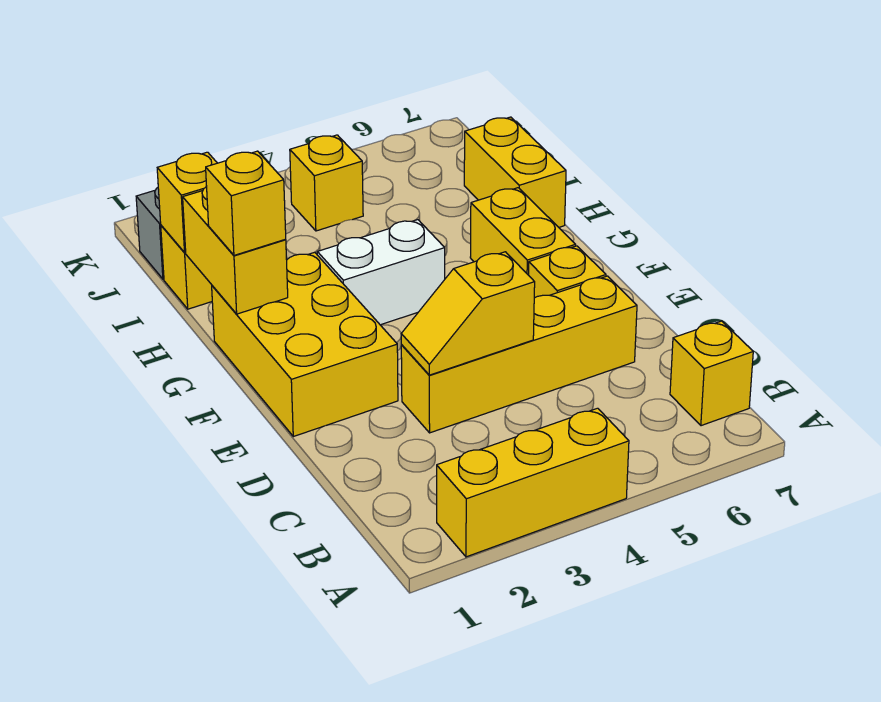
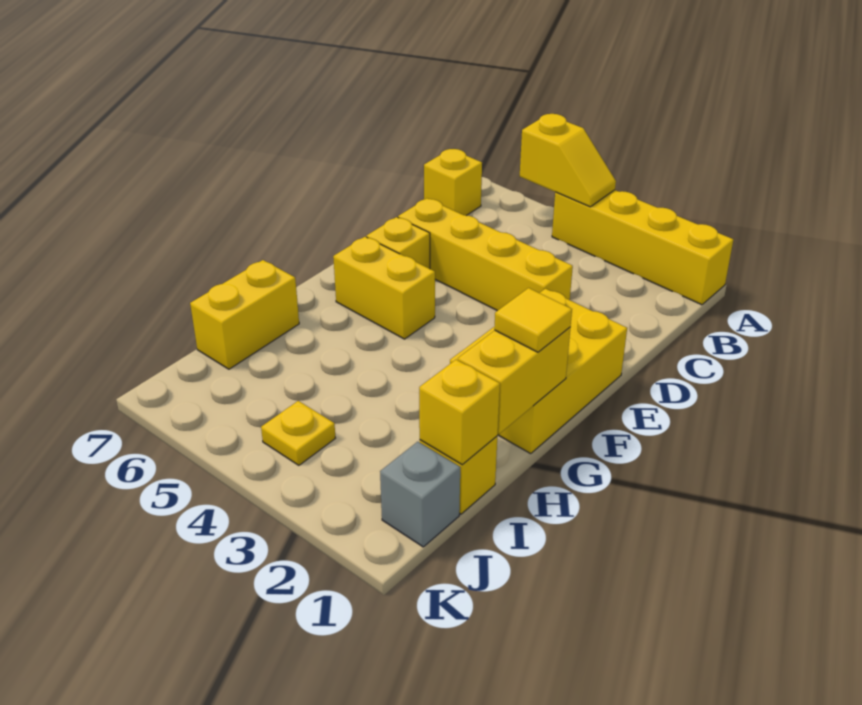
yellow brick A2:A4 level 1 -> yellow brick A1:A4 level 1
yellow slope D3:D4 level 2 top 4 -> yellow slope A4:A5 level 2 top 5
yellow brick F6:G6 level 1 -> yellow brick F5:F6 level 1
yellow brick G1 level 3 -> yellow tile G1 level 3
white brick G3:G4 level 1 -> none
yellow brick J4 level 1 -> yellow plate J4 level 1

